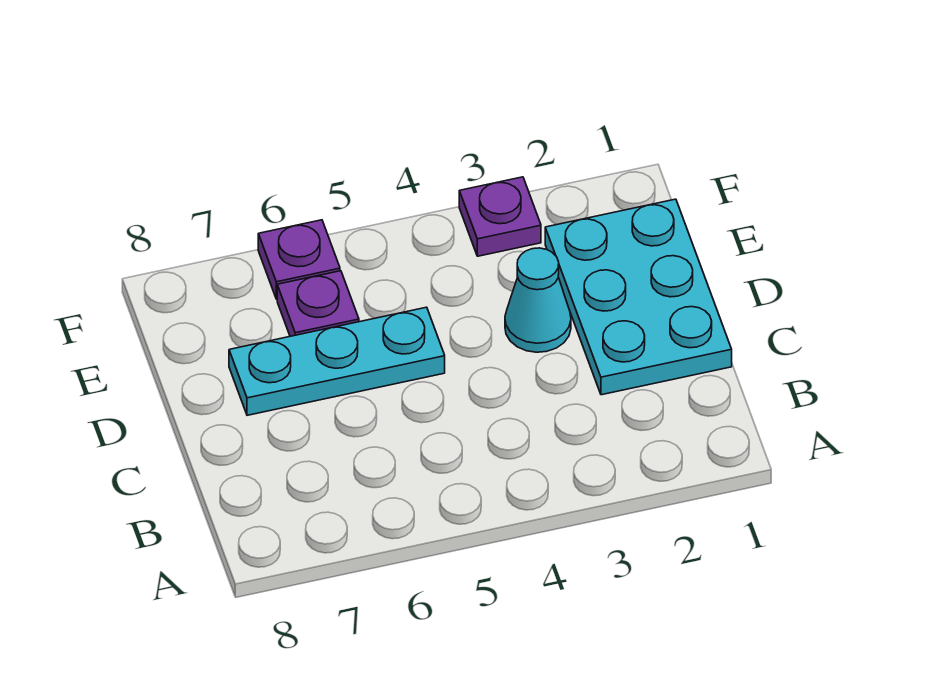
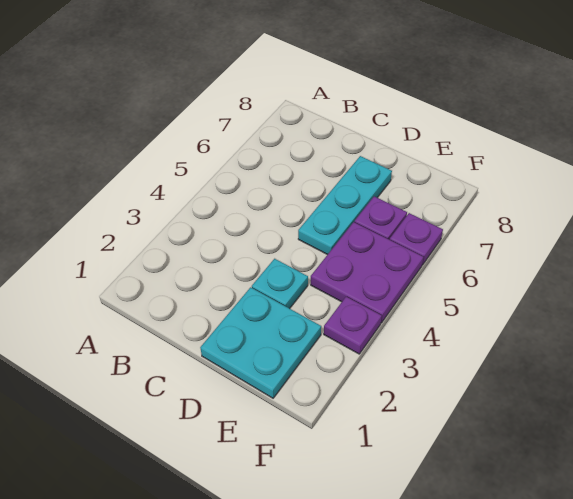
cyan plate C1:E2 level 1 -> cyan plate D1:E2 level 1
cyan cone D3 level 1 -> cyan plate D3 level 1
none -> purple plate E4:F5 level 1

